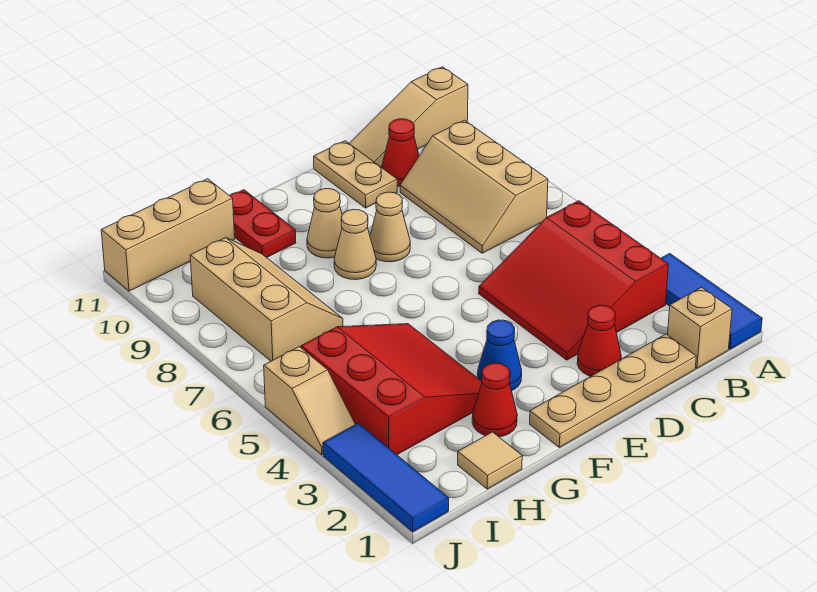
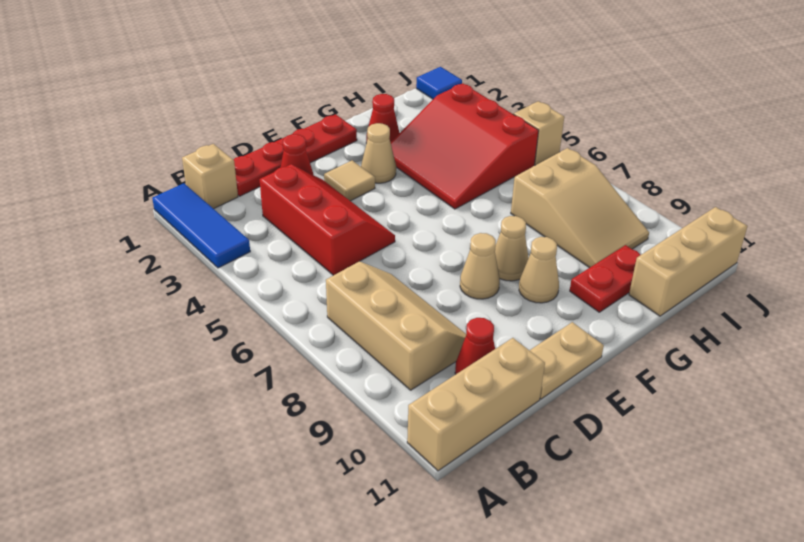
tan slope A11:C11 level 1 top A -> tan brick A11:C11 level 1
red slope B3:D5 level 1 top B -> red slope C3:D5 level 1 top C
tan plate C1:F1 level 1 -> red plate C1:F1 level 1
tan plate D10:D11 level 1 -> tan plate D11:E11 level 1
blue cone F3 level 1 -> tan cone F3 level 1
red plate G10:G11 level 1 -> red plate G10:H10 level 1
tan tile H1 level 1 -> tan tile E3 level 1
tan slope H7:I9 level 1 top I -> tan slope H7:I9 level 1 top 7
blue tile J1:J3 level 1 -> blue tile J1 level 1

